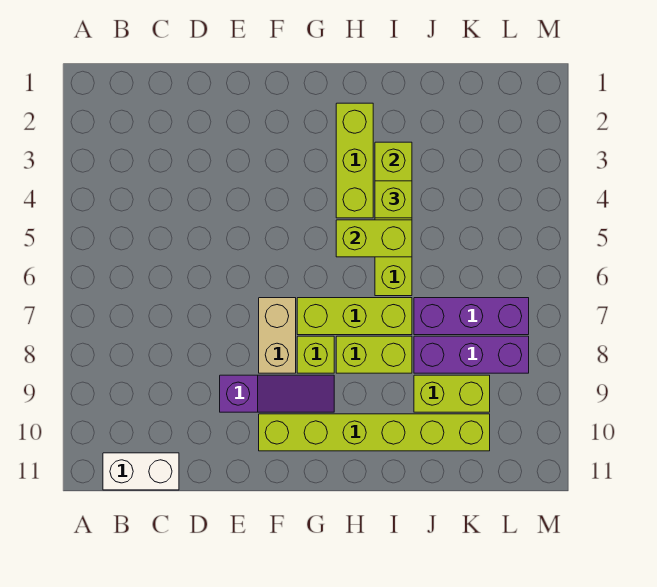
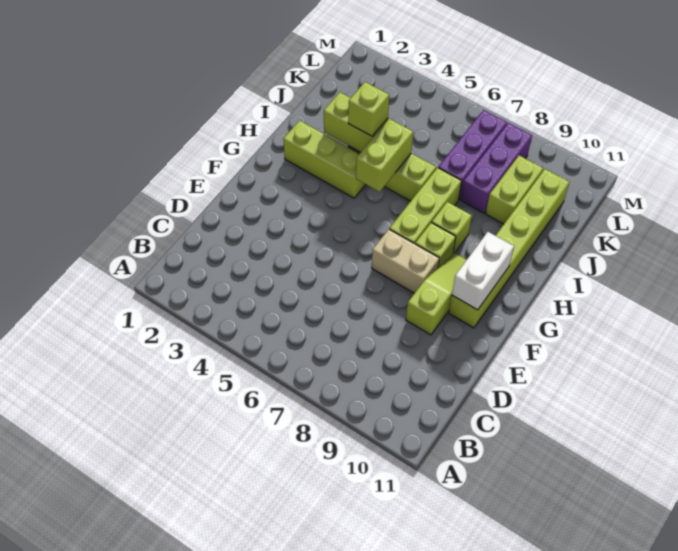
white brick B11:C11 level 1 -> white brick F10:G10 level 2
purple slope E9:G9 level 1 top E -> lime slope E9:G9 level 1 top E
lime brick H8:I8 level 1 -> lime brick H8 level 1

